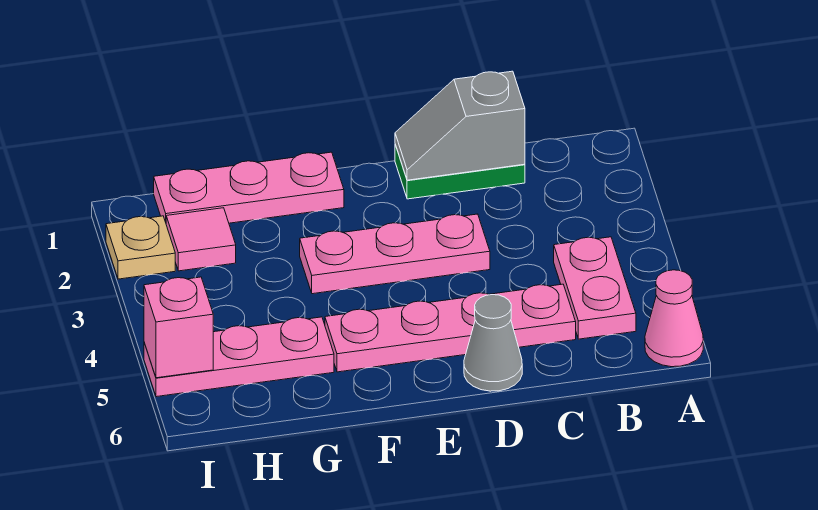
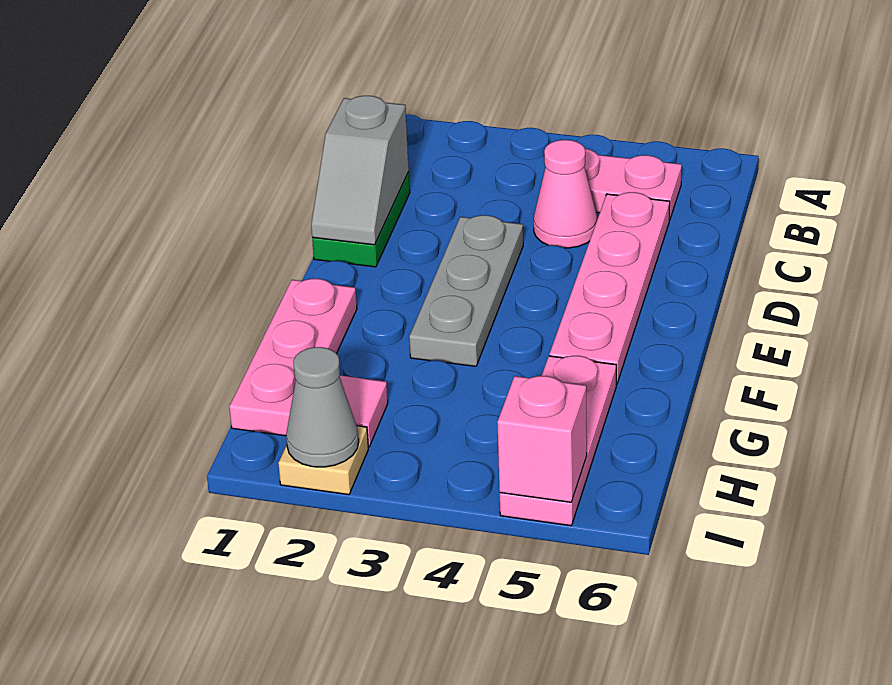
pink cone A6 level 1 -> pink cone C4 level 1
pink plate D3:F3 level 1 -> grey plate D3:F3 level 1
grey cone D6 level 1 -> grey cone I2 level 2

